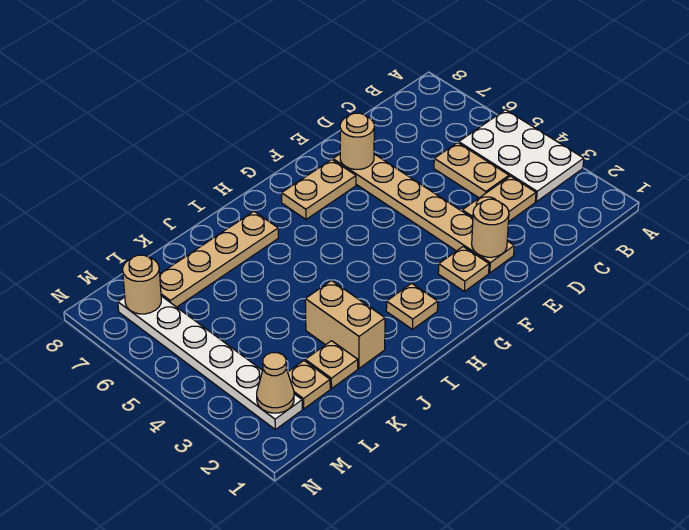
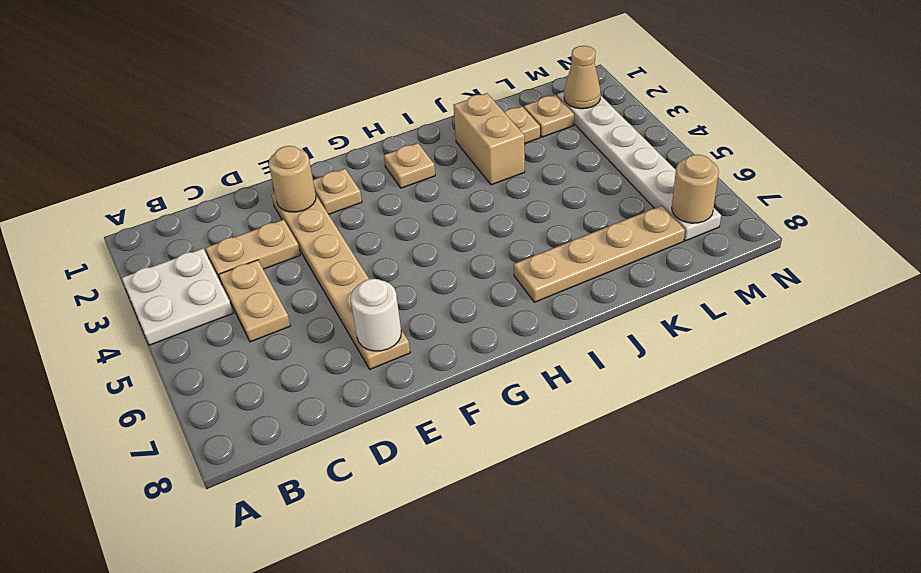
white plate A3:B5 level 1 -> white plate A3:B4 level 1
tan round brick E7 level 2 -> white round brick E7 level 2
tan plate F7:G7 level 1 -> none

